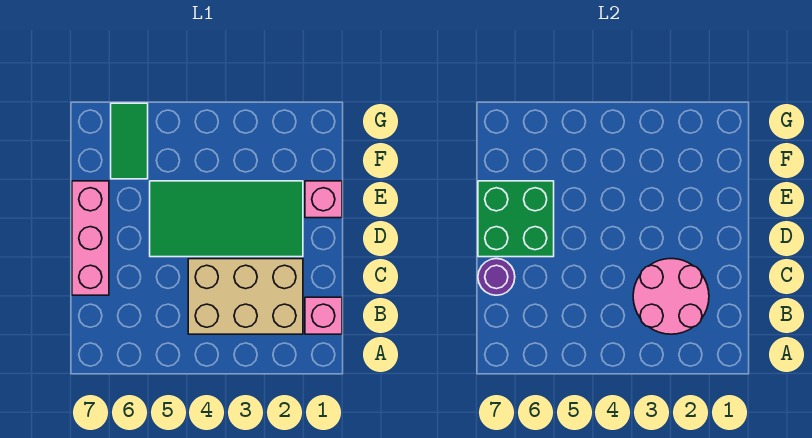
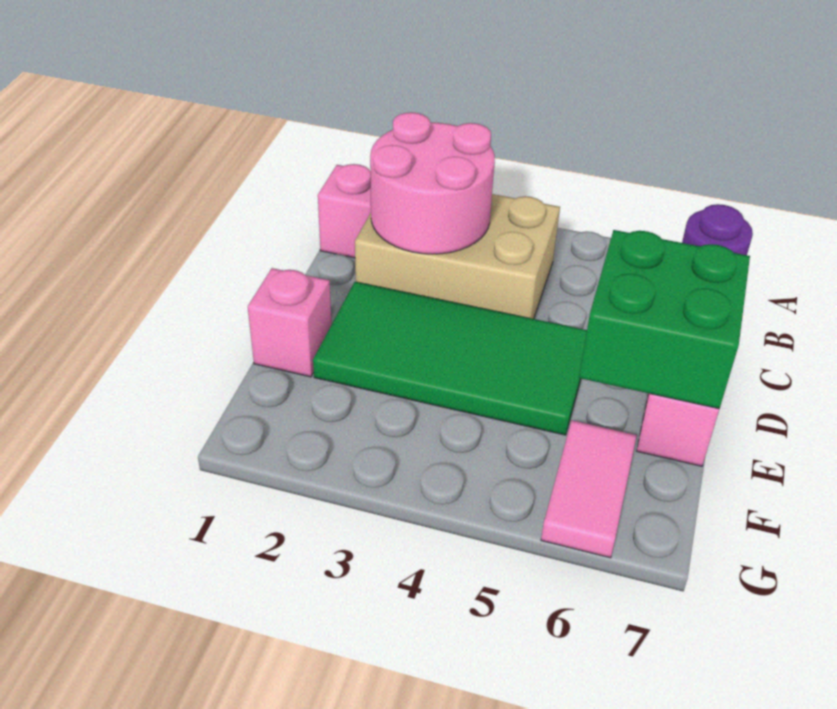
green tile F6:G6 level 1 -> pink tile F6:G6 level 1

